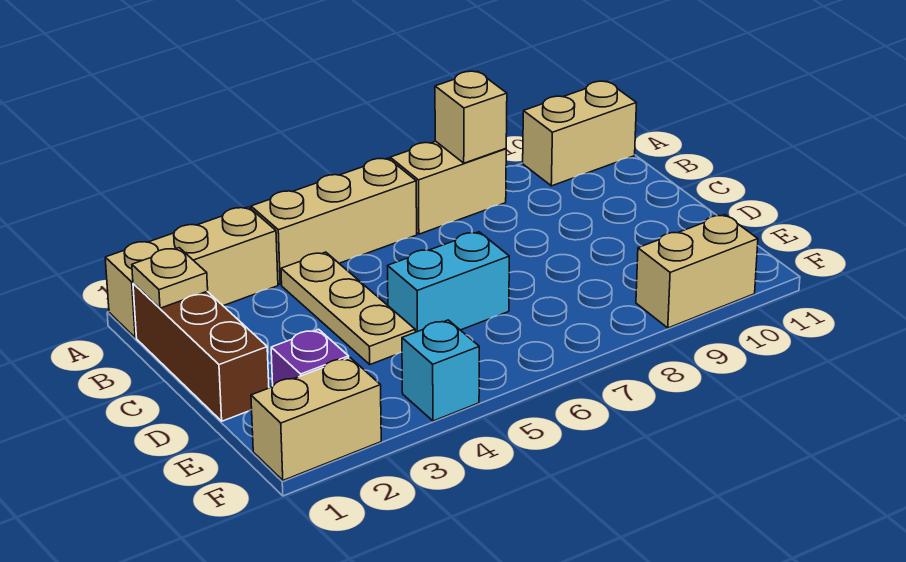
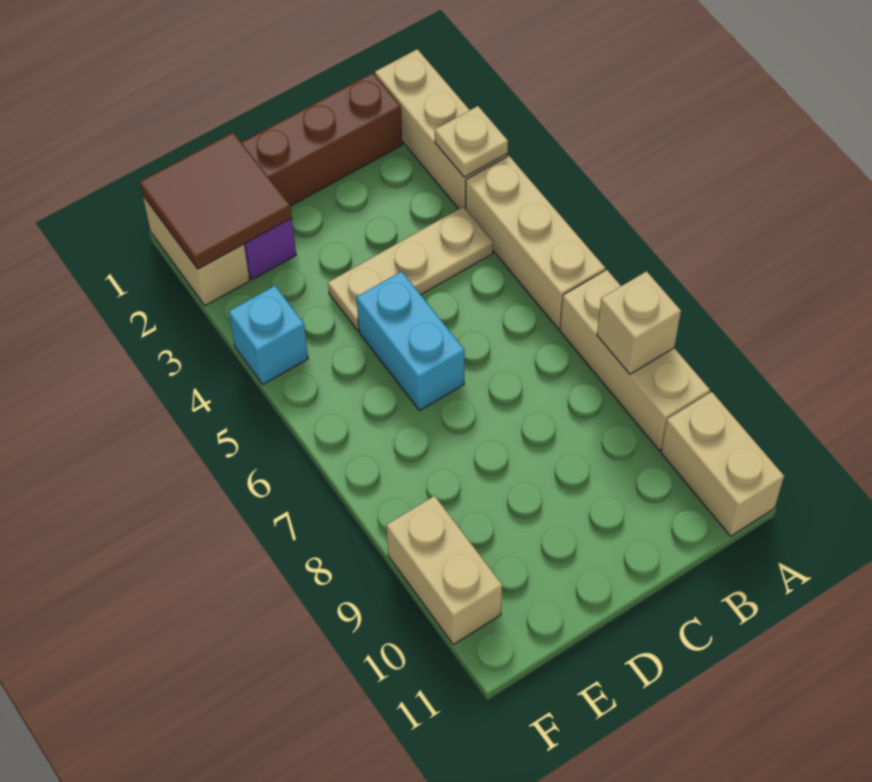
tan brick A7:A8 level 1 -> tan brick A7:A9 level 1
tan plate B1 level 2 -> tan plate A3 level 2
none -> brown tile E1:F2 level 2

